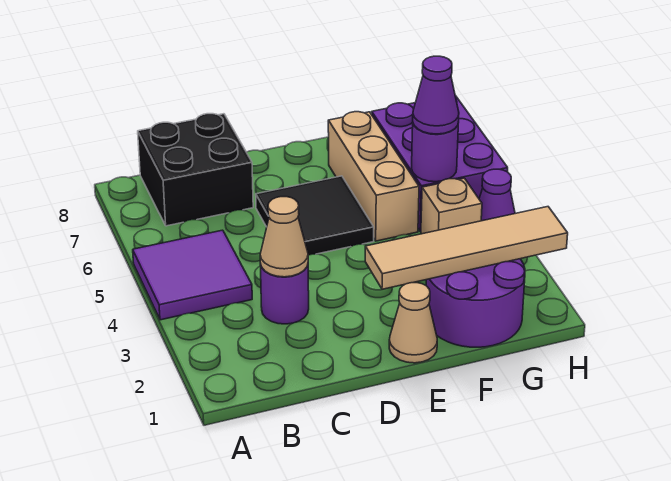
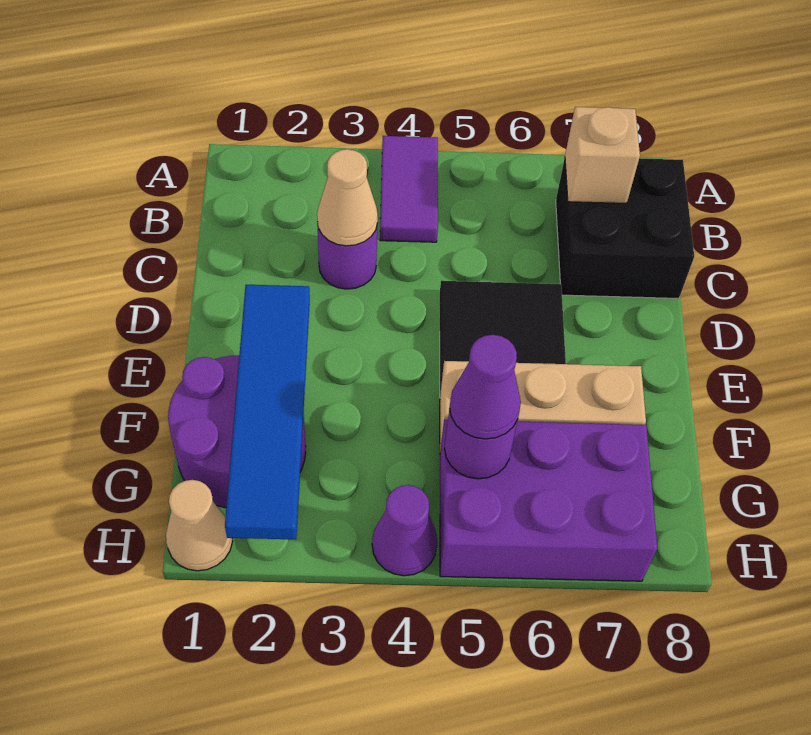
purple tile A4:B5 level 1 -> purple tile A4:B4 level 1
tan cone E1 level 1 -> tan cone H1 level 1
tan tile E2:H2 level 2 -> blue tile E2:H2 level 2
tan brick G4 level 1 -> tan brick B7 level 2

